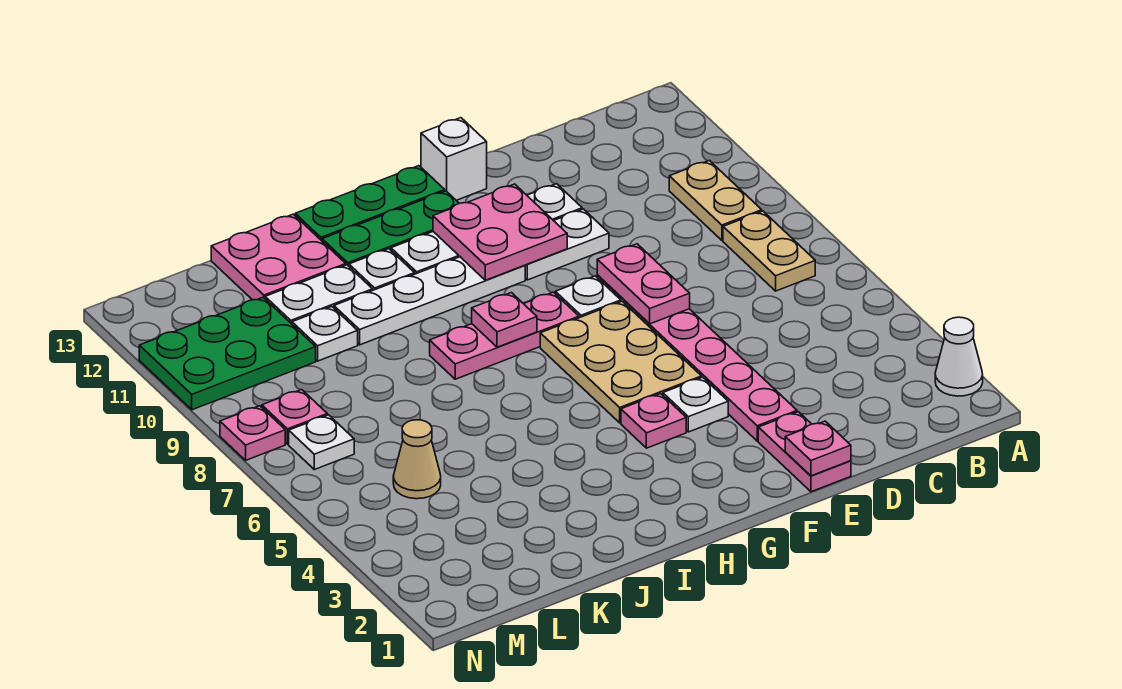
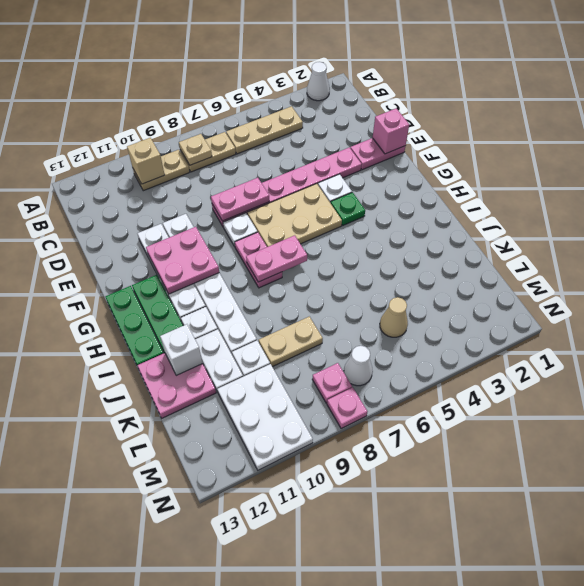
none -> tan plate B4:B6 level 1
none -> tan plate B8 level 2
none -> tan brick B10 level 2
pink plate E1 level 2 -> pink brick E1 level 2
white brick F13 level 1 -> white brick J12 level 2
pink plate G4 level 1 -> green plate G4 level 1
pink plate G8:I8 level 1 -> pink plate G8:H8 level 1
pink plate H8 level 2 -> pink plate H7:H8 level 2
none -> tan plate K8:K9 level 1
green plate L10:N11 level 1 -> white plate L10:N11 level 1
white plate M7 level 1 -> white cone M7 level 1

